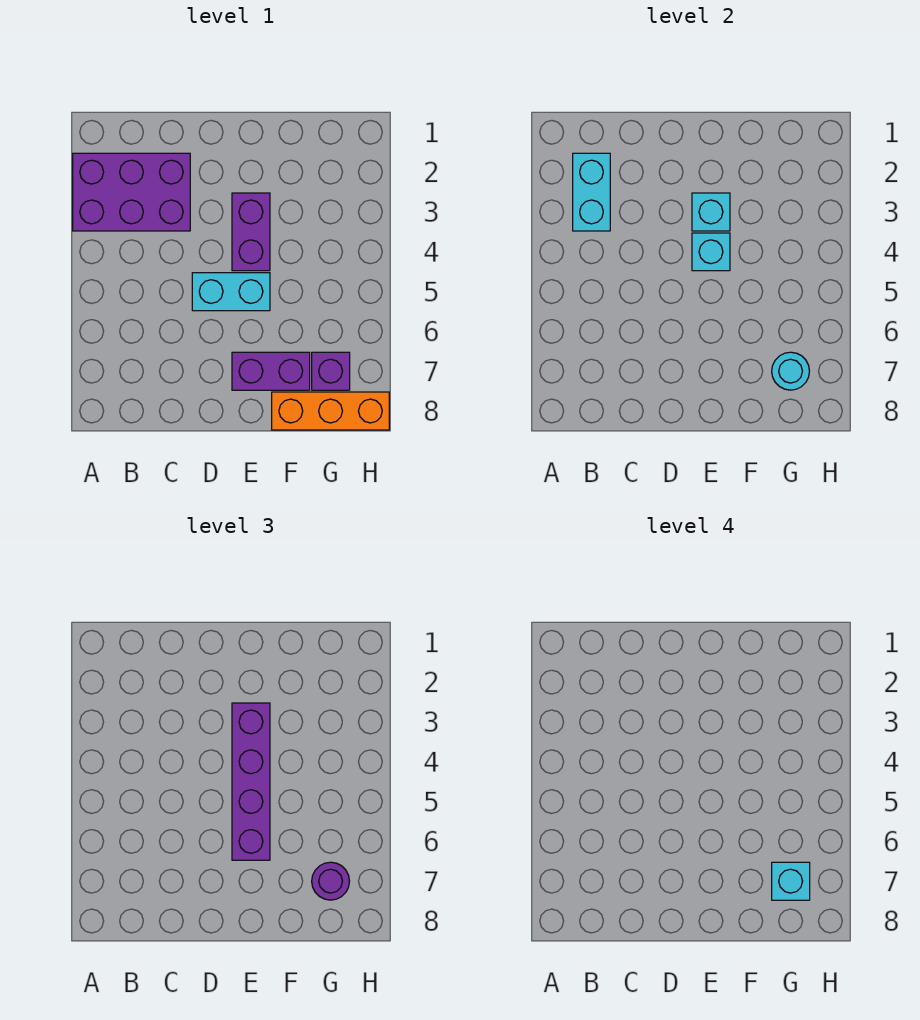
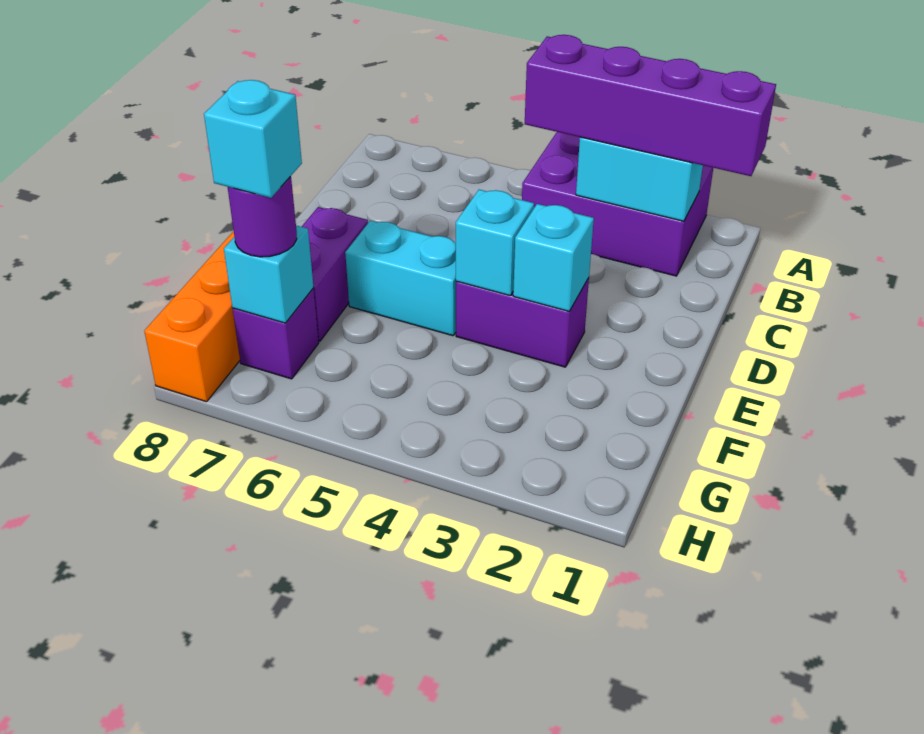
purple brick A2:C3 level 1 -> purple brick A2:B4 level 1
cyan brick D5:E5 level 1 -> cyan brick E5:E6 level 1
purple brick E3:E6 level 3 -> purple brick B1:B4 level 3
cyan round brick G7 level 2 -> cyan brick G7 level 2

